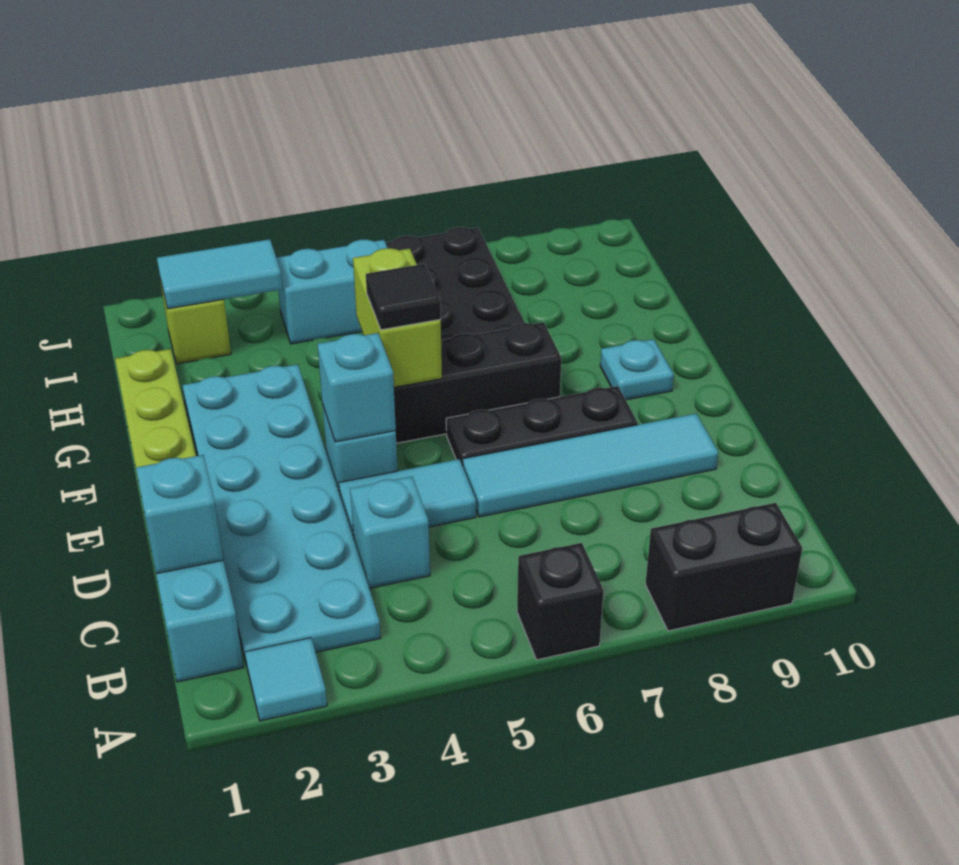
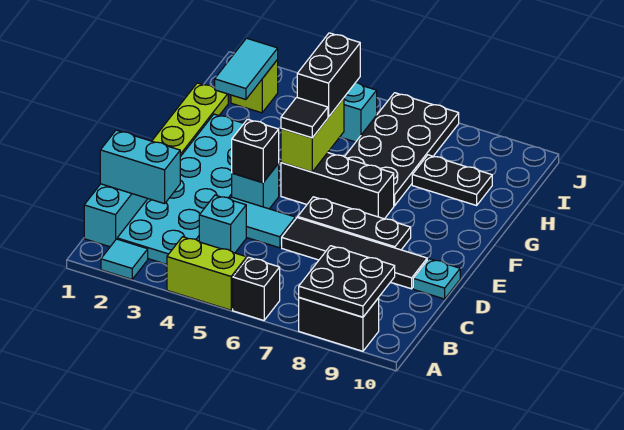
none -> lime brick A4:A5 level 1
none -> black plate A8:B9 level 2
cyan brick C1 level 2 -> cyan brick C1:C2 level 2
cyan tile D6:D9 level 1 -> black tile D6:D9 level 1
cyan brick E4 level 2 -> black brick E4 level 2
cyan plate F9 level 1 -> cyan plate D10 level 1
none -> black brick G5:H5 level 3
none -> black plate H8:H9 level 1
cyan tile I2:I3 level 2 -> cyan tile H2:I2 level 2

